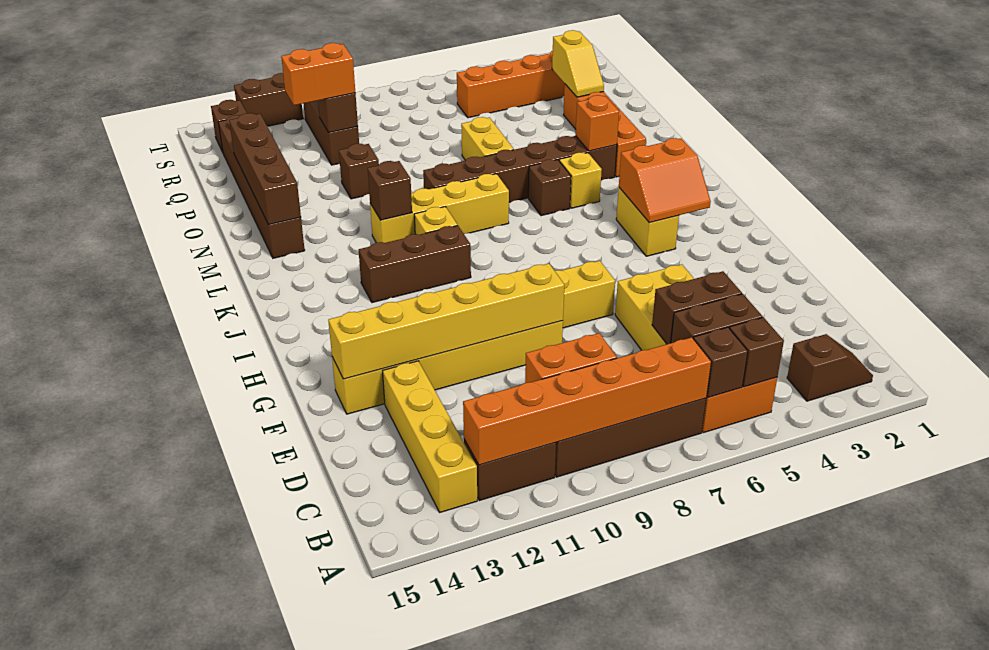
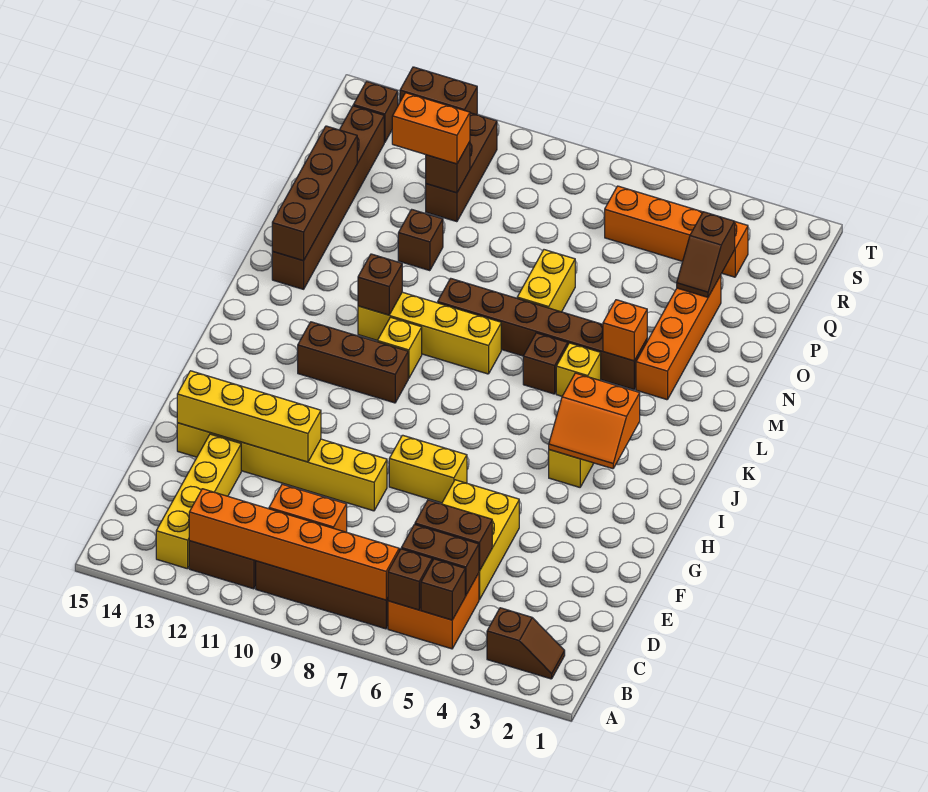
yellow brick F9:F14 level 2 -> yellow brick F11:F14 level 2
yellow slope P3:Q3 level 2 top Q -> brown slope P3:Q3 level 2 top Q

